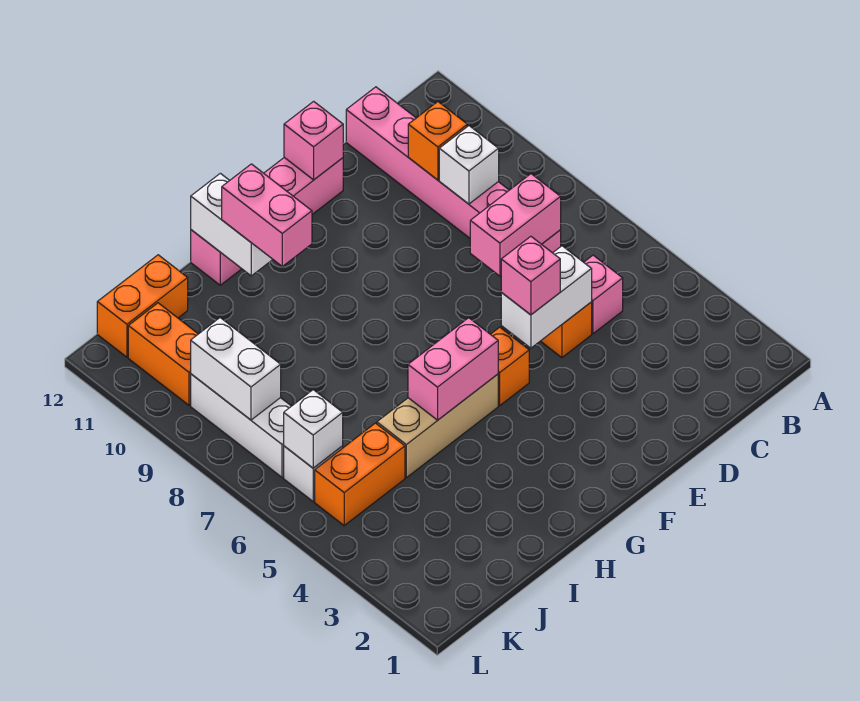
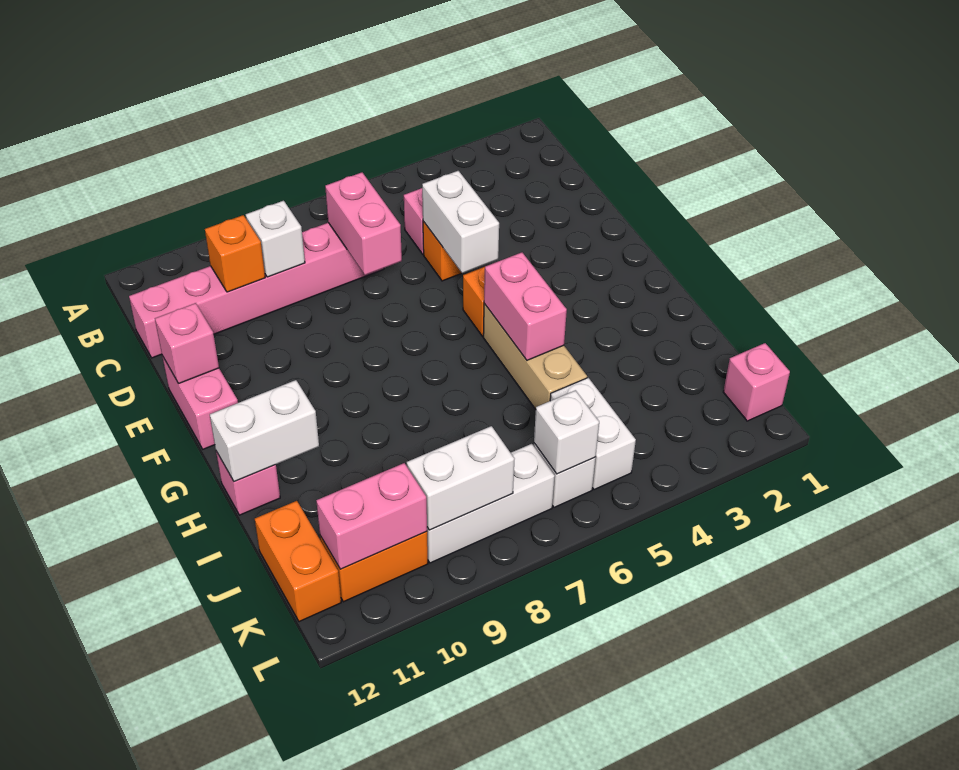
pink brick E5 level 3 -> pink brick K1 level 1
pink brick H10:H11 level 3 -> pink brick K10:K11 level 2
orange brick J5:K5 level 1 -> white brick J5:K5 level 1

